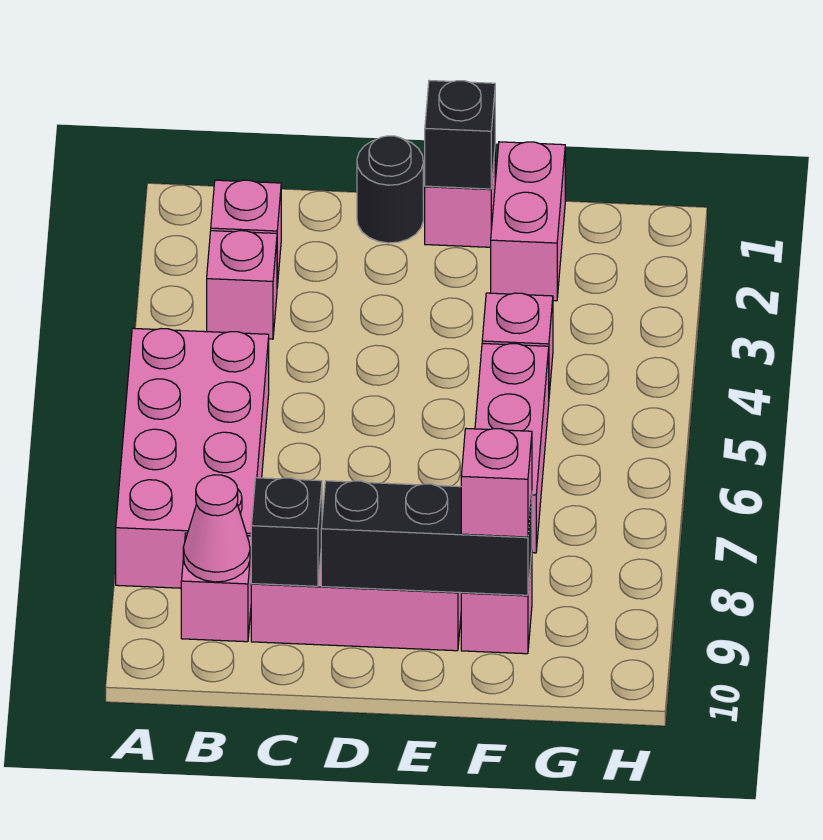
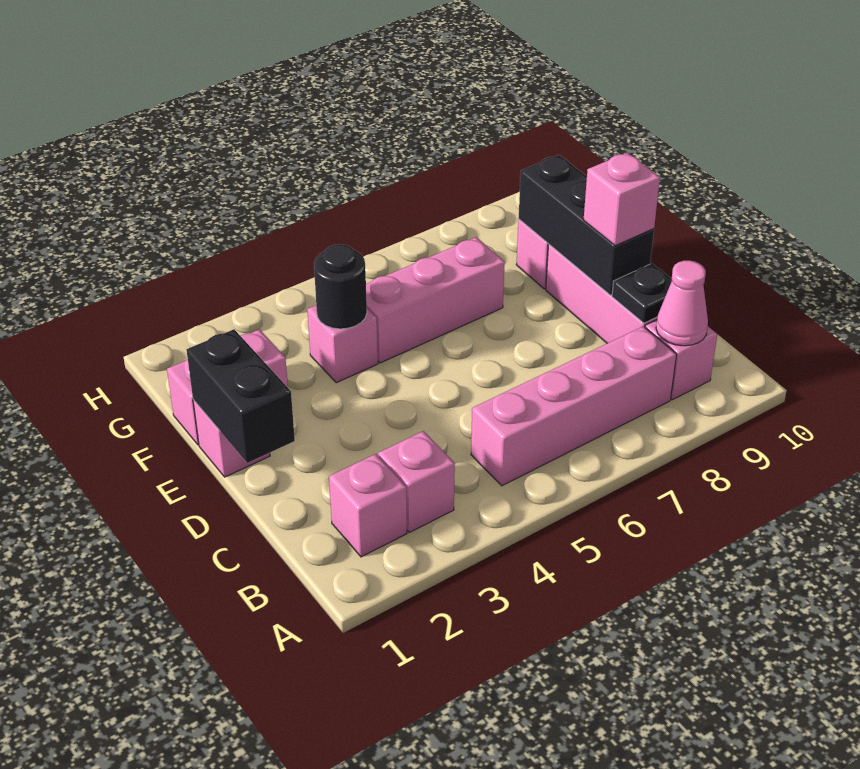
pink brick A5:B8 level 1 -> pink brick B5:B8 level 1
black brick C9 level 2 -> black plate C9 level 2
black round brick D1 level 1 -> black round brick F4 level 2
black brick E1 level 2 -> black brick D1:E1 level 2
pink brick F9 level 3 -> pink brick D9 level 3

